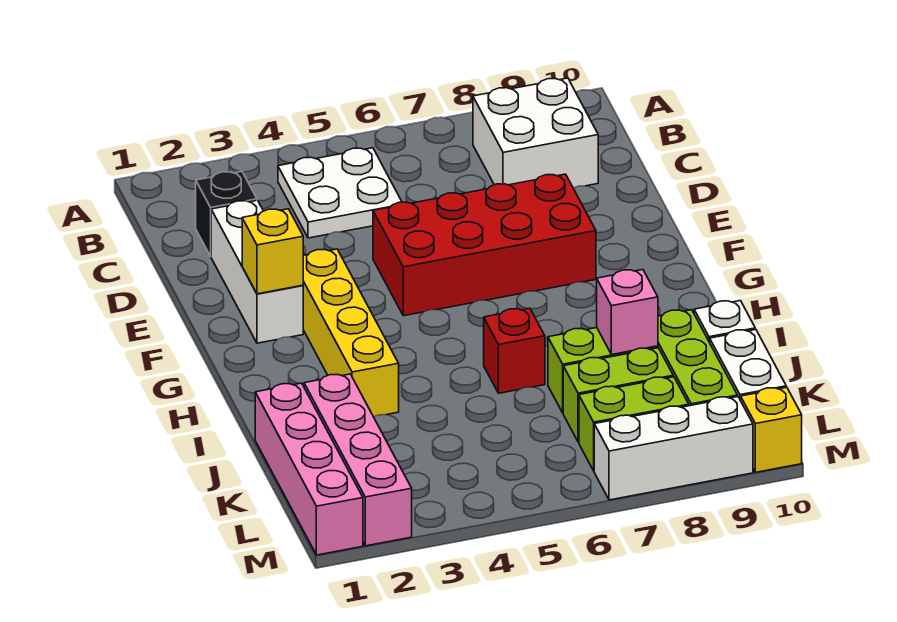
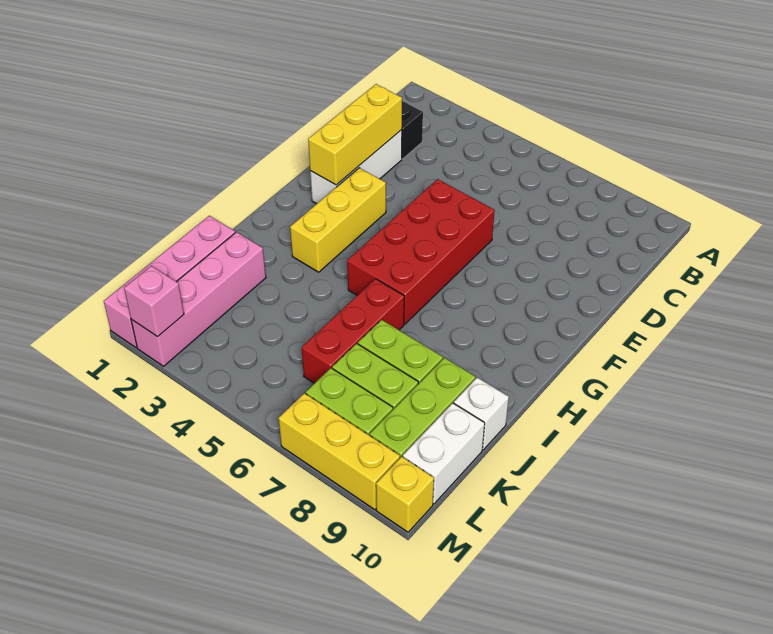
white plate B4:C5 level 1 -> none
white brick B8:C9 level 1 -> none
red brick E5:F8 level 1 -> red brick E5:H6 level 1
yellow brick F2 level 2 -> yellow brick D2:F2 level 2
yellow brick F3:I3 level 1 -> yellow brick F3:H3 level 1
red brick I6 level 1 -> red brick I6:K6 level 1
pink brick J8 level 2 -> pink brick M2 level 2
white brick M7:M9 level 1 -> yellow brick M7:M9 level 1

